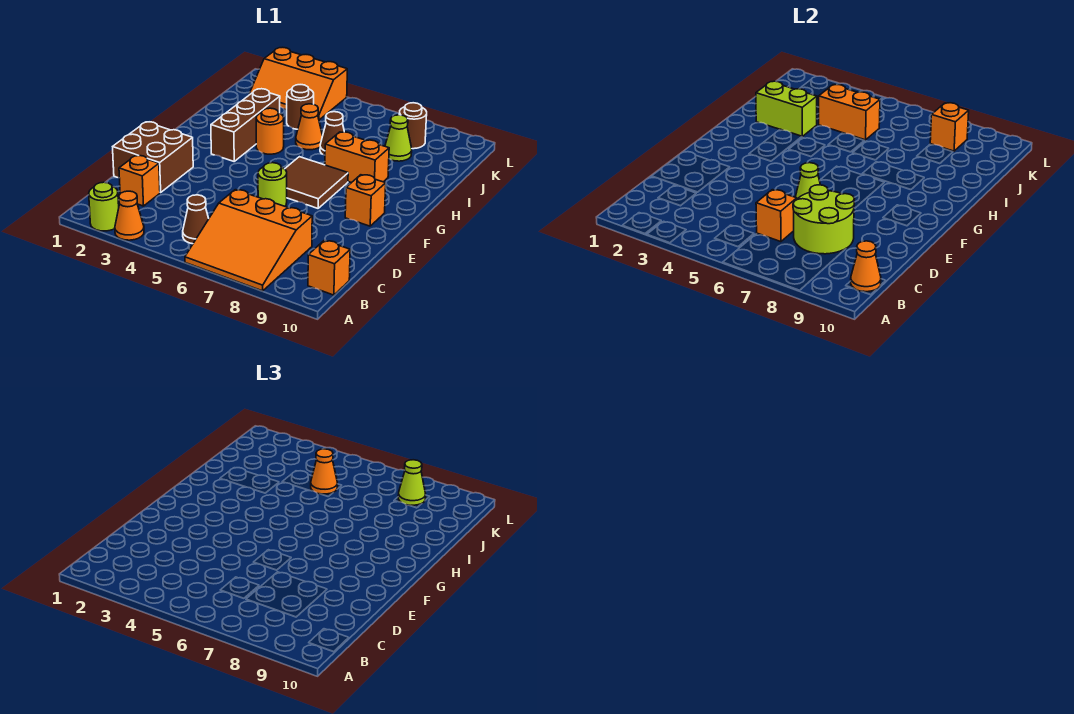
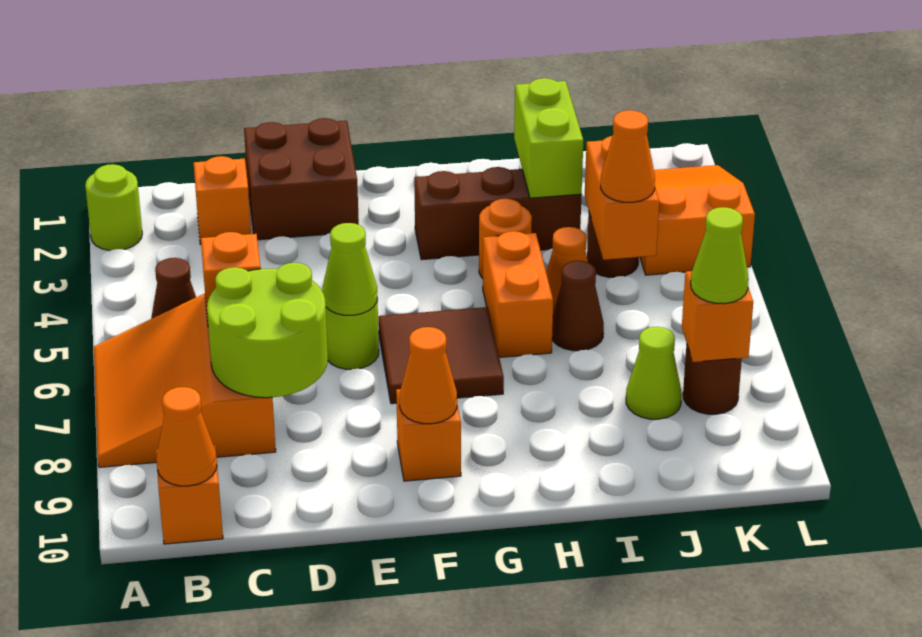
orange cone A3 level 1 -> orange cone F9 level 2
orange brick H7:H8 level 1 -> orange brick H5:H6 level 1
orange slope K2:L4 level 1 top L -> orange slope K2:L4 level 1 top 4

